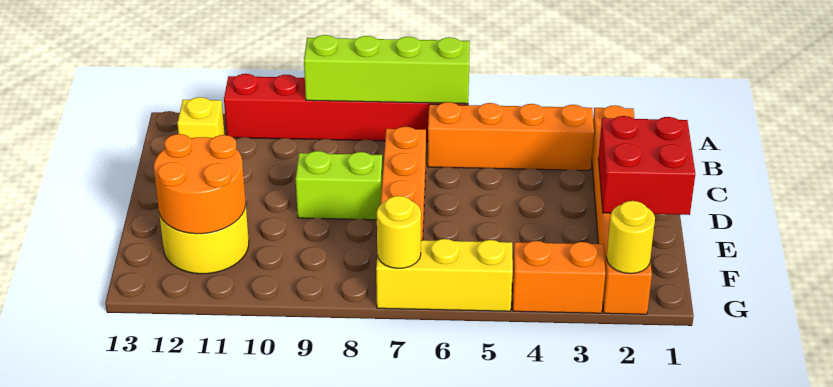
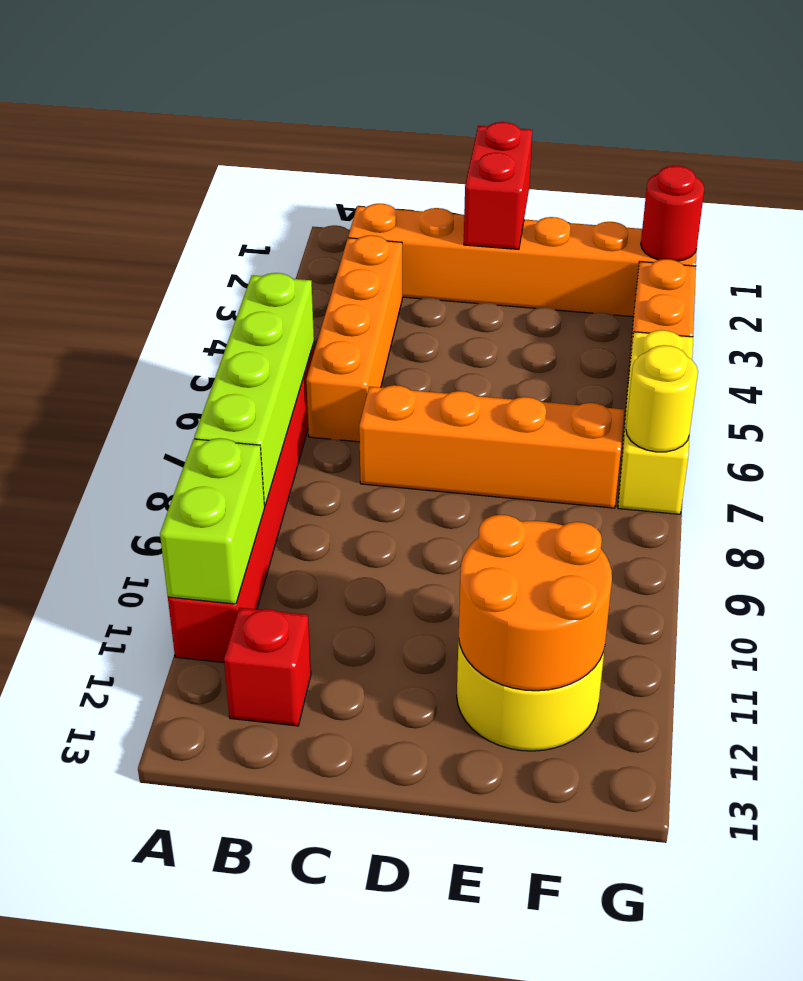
yellow brick B12 level 1 -> red brick B12 level 1
red brick D1:E2 level 2 -> red brick D1:D2 level 2
lime brick D8:D9 level 1 -> lime brick A10:A11 level 2
yellow round brick G2 level 2 -> red round brick G2 level 2

